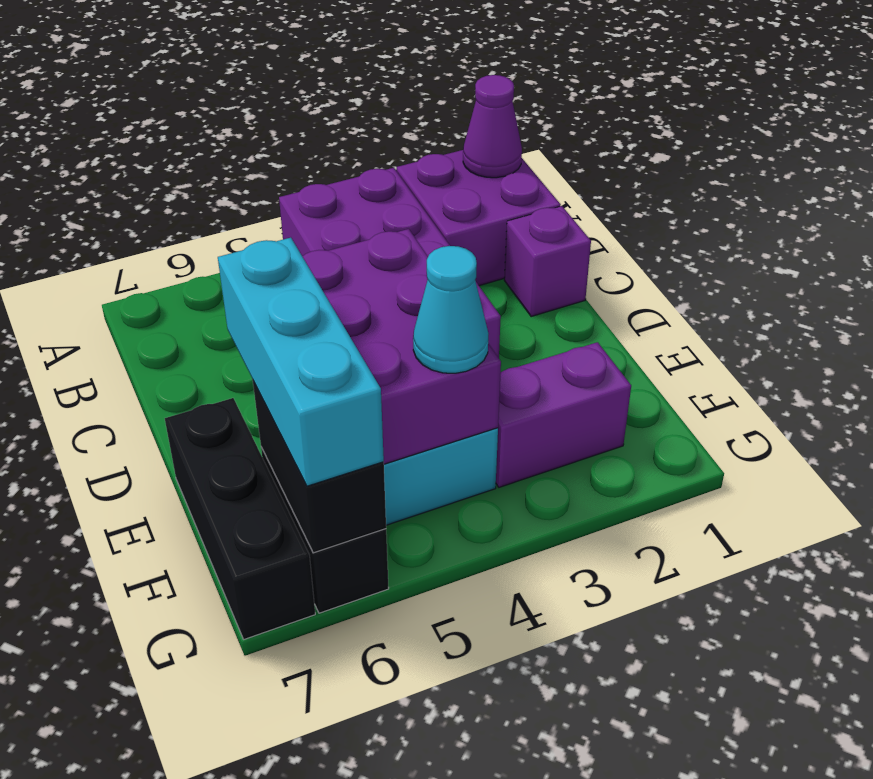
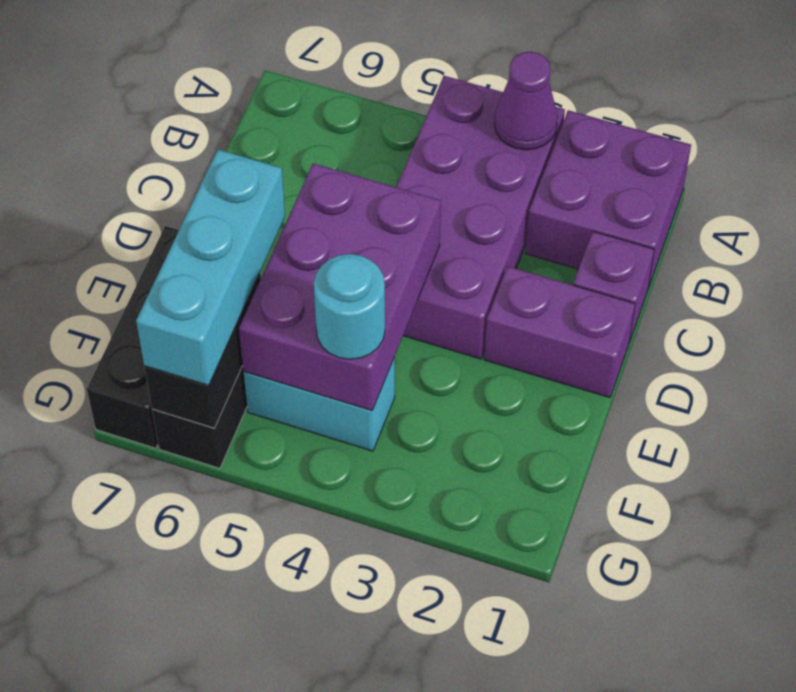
purple cone A1 level 2 -> purple cone A3 level 2
purple brick F2:F3 level 1 -> purple brick D1:D2 level 1
cyan cone F4 level 3 -> cyan round brick F4 level 3

